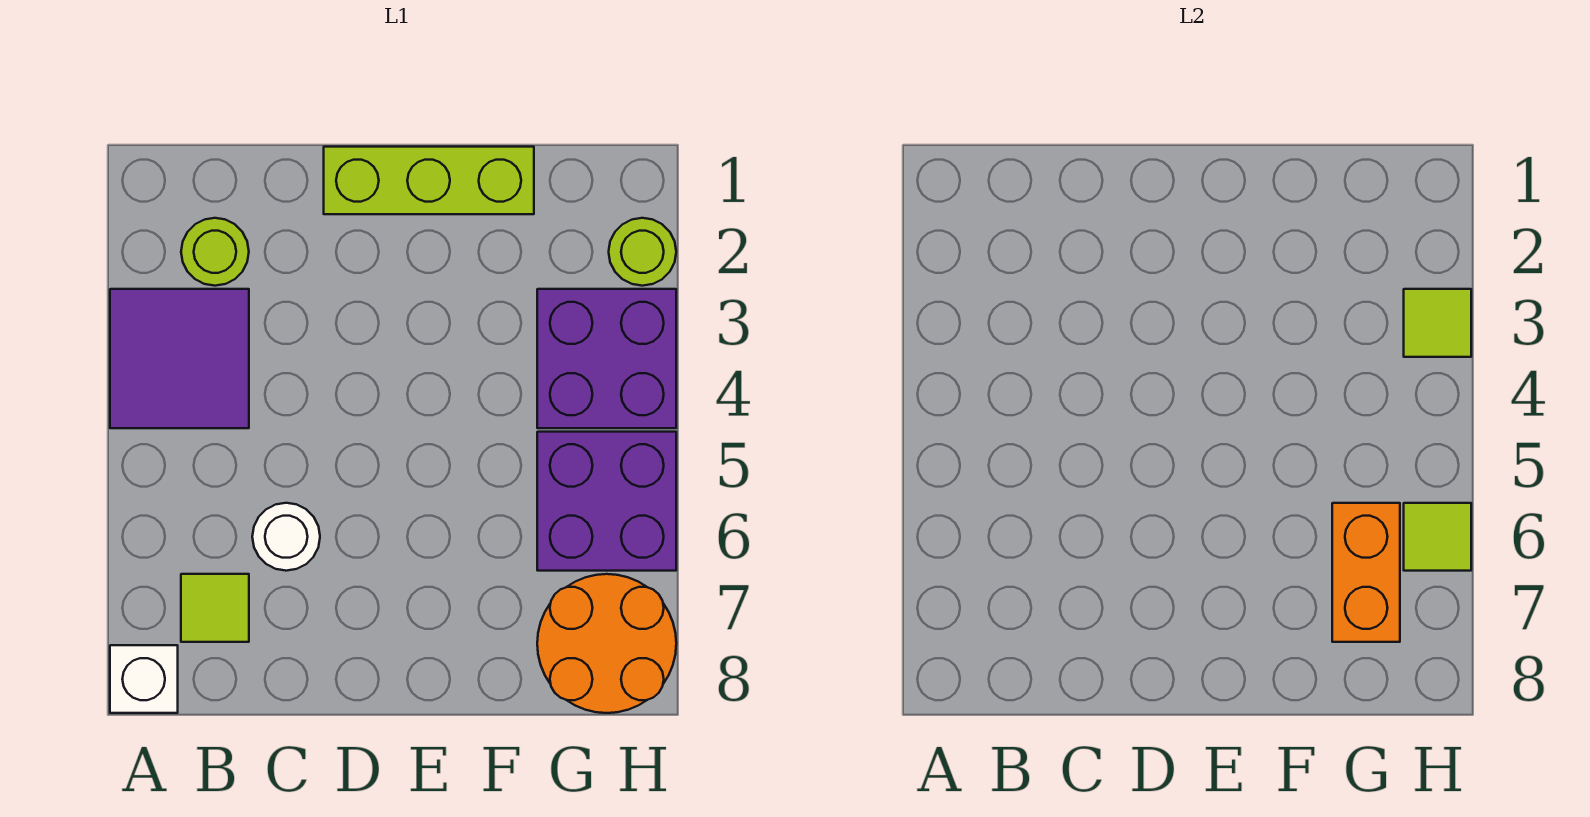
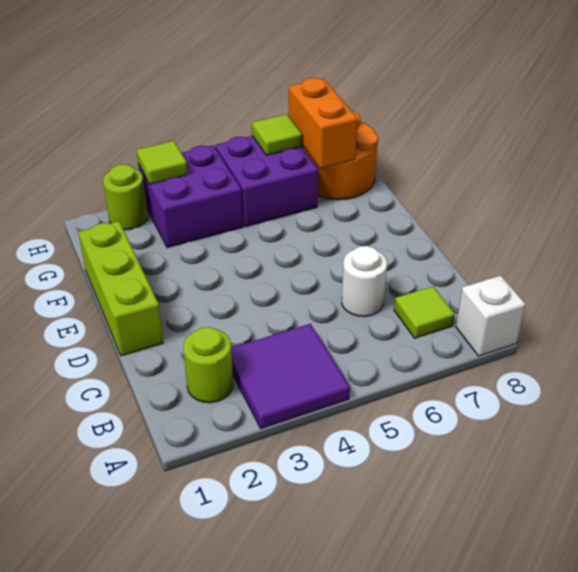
orange brick G6:G7 level 2 -> orange brick G7:H7 level 2

